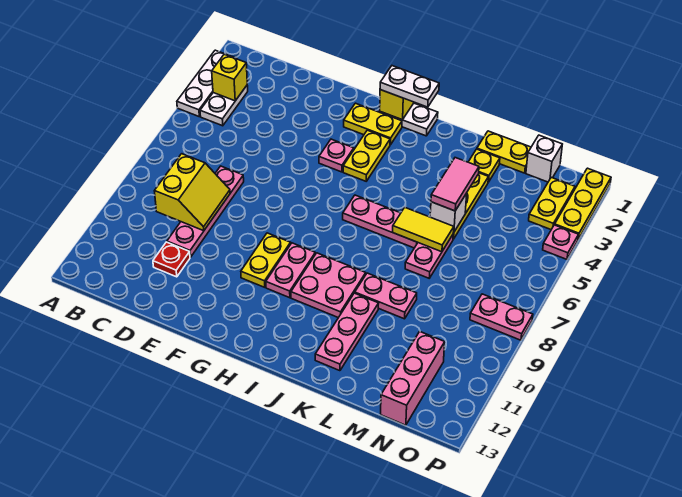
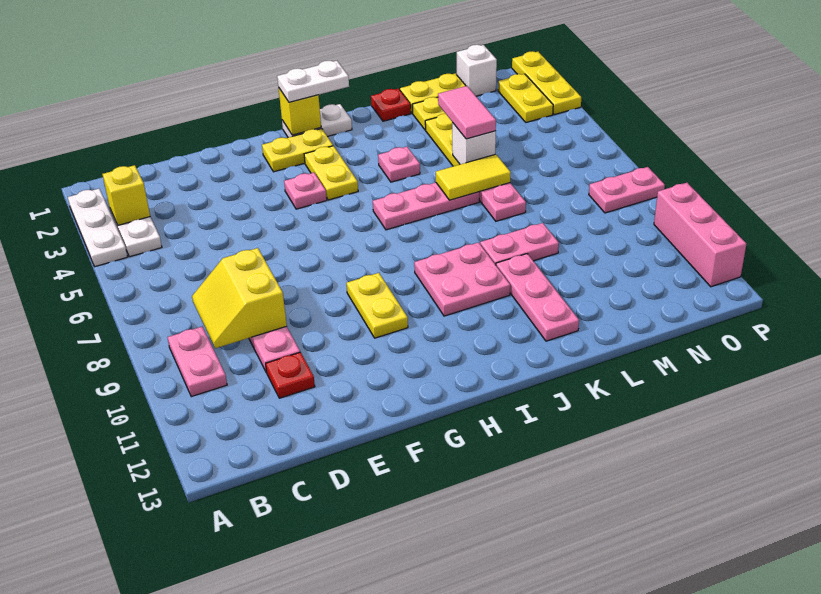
yellow slope C8:D9 level 2 top C -> yellow slope C8:D9 level 2 top D
pink plate H9:H10 level 1 -> pink plate B9:B10 level 1
none -> red plate K1 level 1
pink brick N11:N13 level 1 -> pink brick P10:P12 level 1
pink plate P4 level 1 -> pink plate J4 level 1

